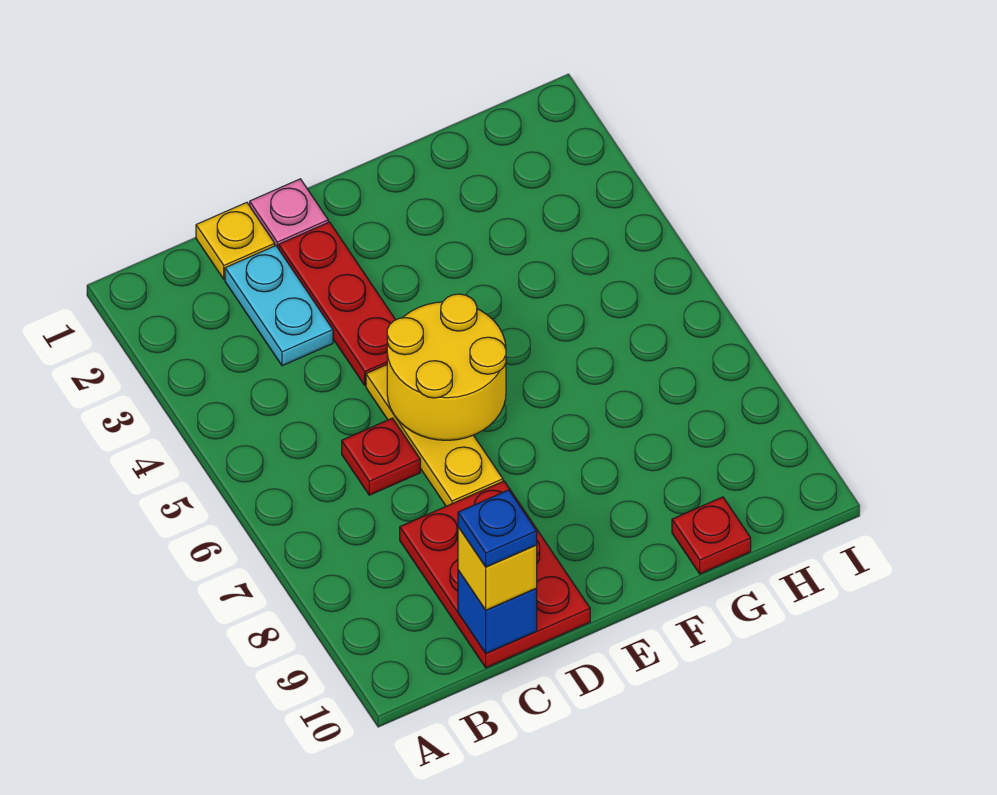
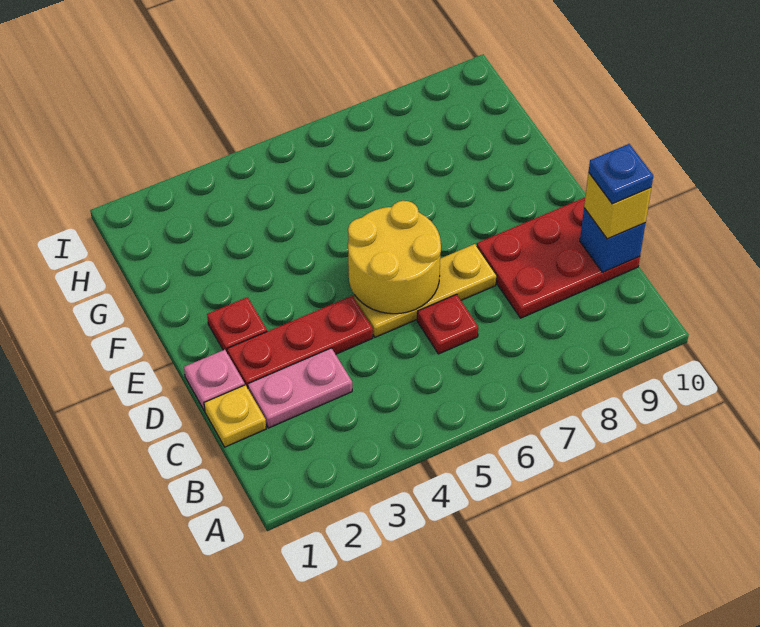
cyan plate C2:C3 level 1 -> pink plate C2:C3 level 1
red plate G10 level 1 -> red plate E2 level 1

